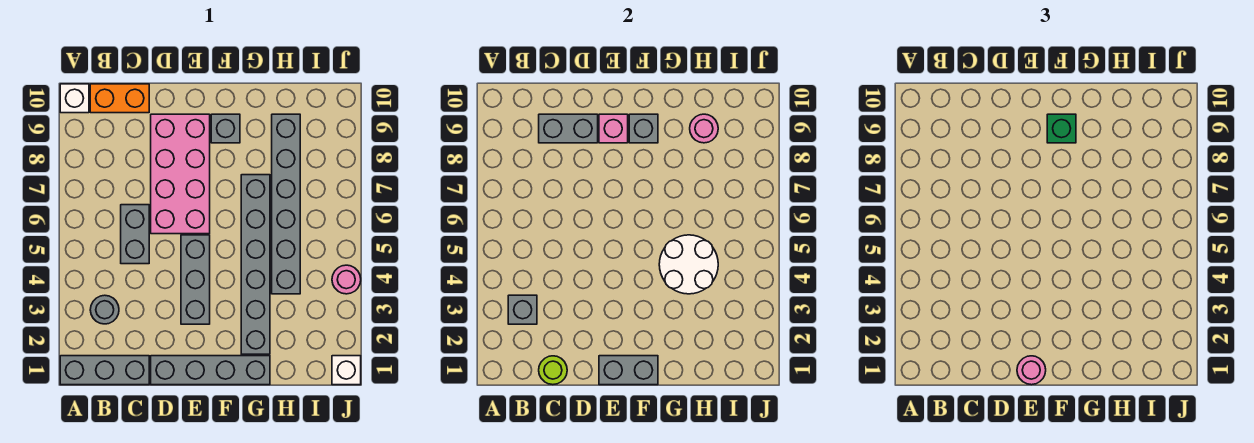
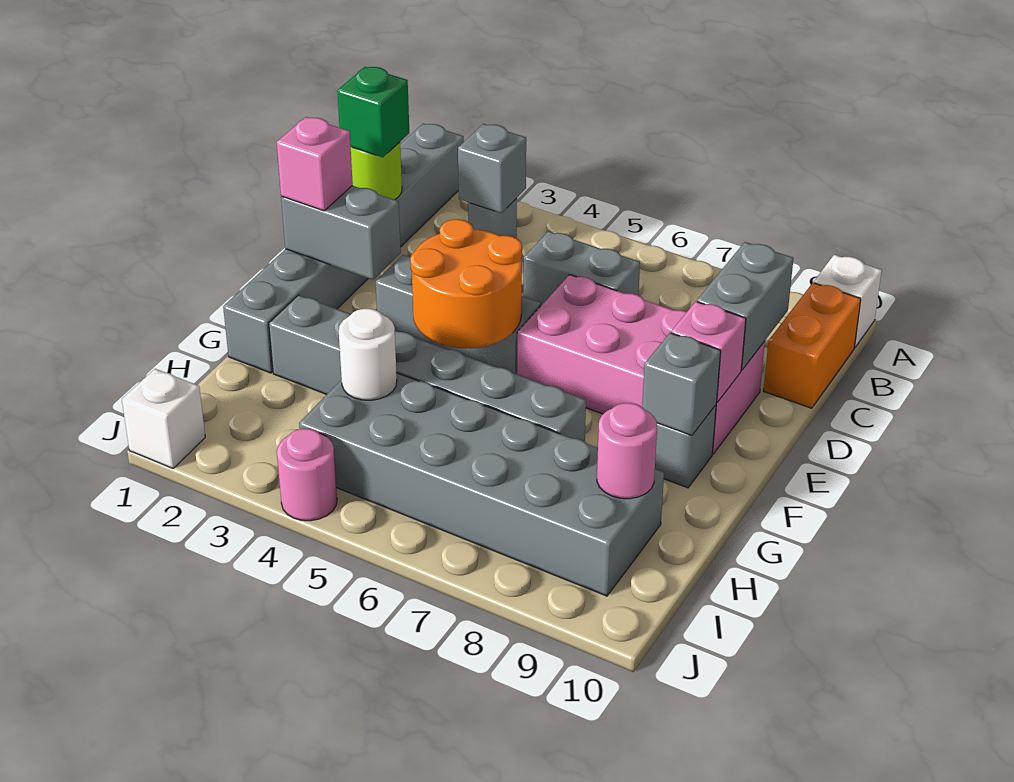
grey brick E1:F1 level 2 -> grey brick E1:E2 level 2
pink round brick E1 level 3 -> pink brick E1 level 3
none -> orange round brick E4:F5 level 2
green brick F9 level 3 -> green brick C1 level 3
white round brick G4:H5 level 2 -> white round brick H4 level 2
grey brick H4:H9 level 1 -> grey brick H4:I9 level 1

